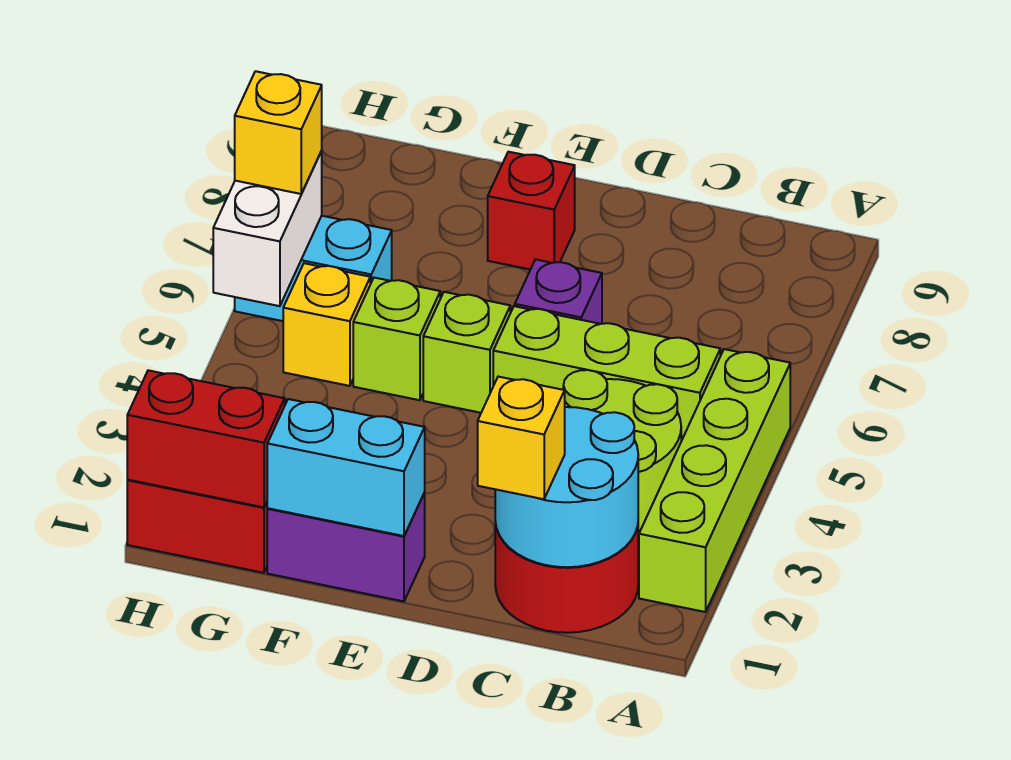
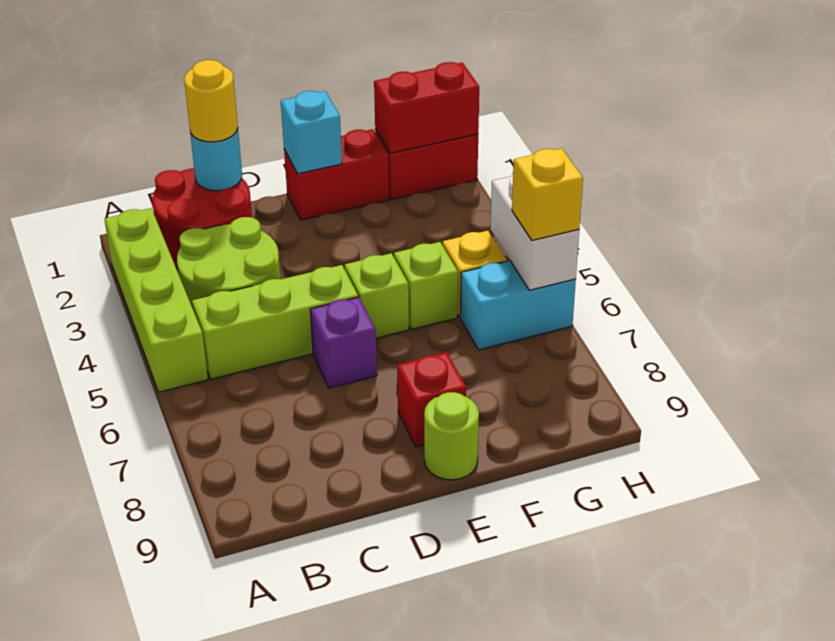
cyan round brick B1:C2 level 2 -> cyan round brick C1 level 2
yellow brick C1 level 3 -> yellow round brick C1 level 3
purple brick E1:F1 level 1 -> red brick E1:F1 level 1
cyan brick E1:F1 level 2 -> cyan brick E1 level 2
none -> lime round brick E9 level 1

